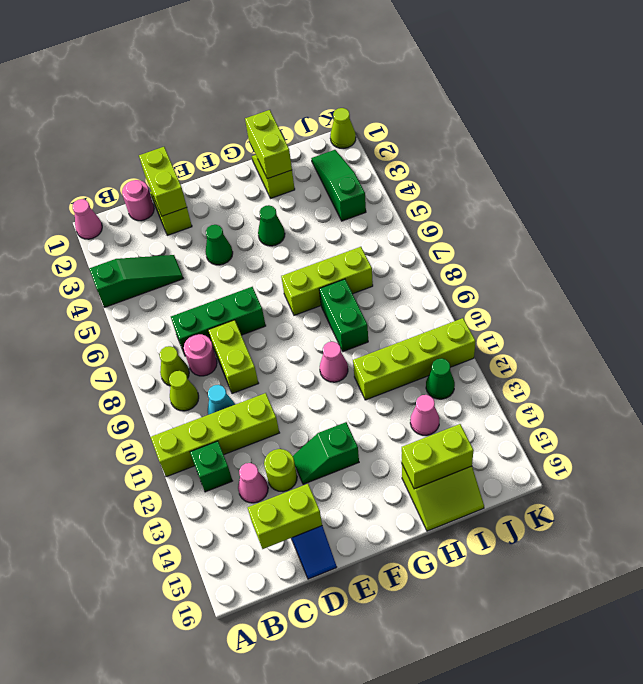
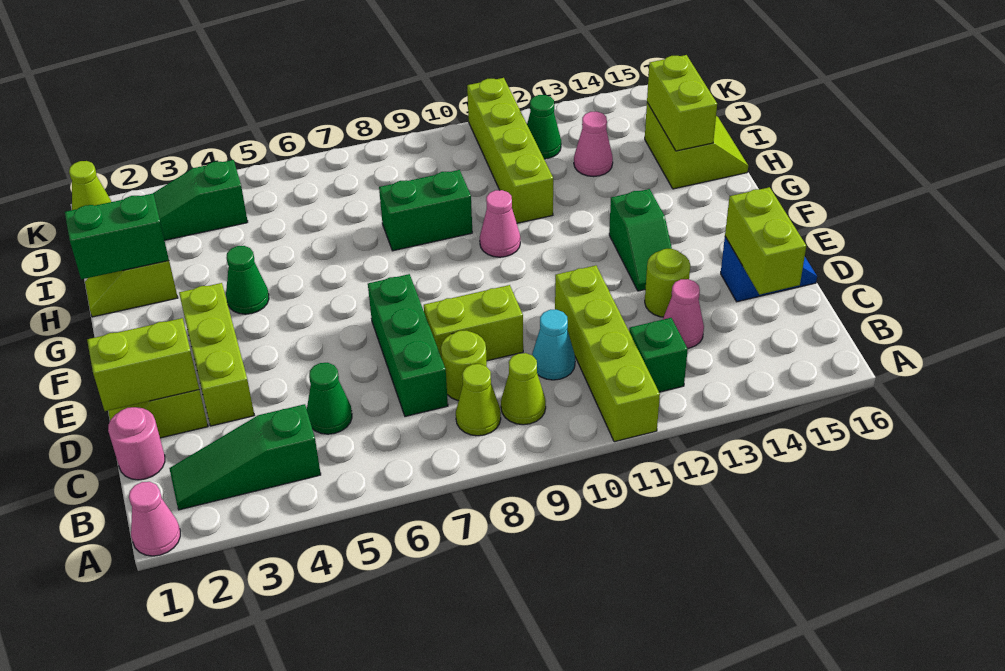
green slope A4:C4 level 1 top A -> green slope B2:B4 level 1 top 4
pink round brick C8 level 1 -> lime round brick C8 level 1
green cone E4 level 1 -> green cone C5 level 1
lime brick G7:I7 level 1 -> lime brick D3:F3 level 1
lime brick H1:H2 level 2 -> green brick H1:H2 level 2

